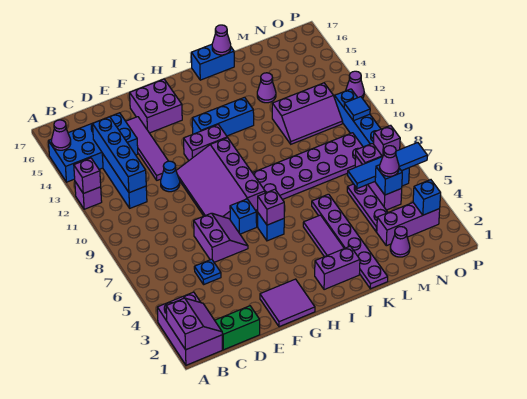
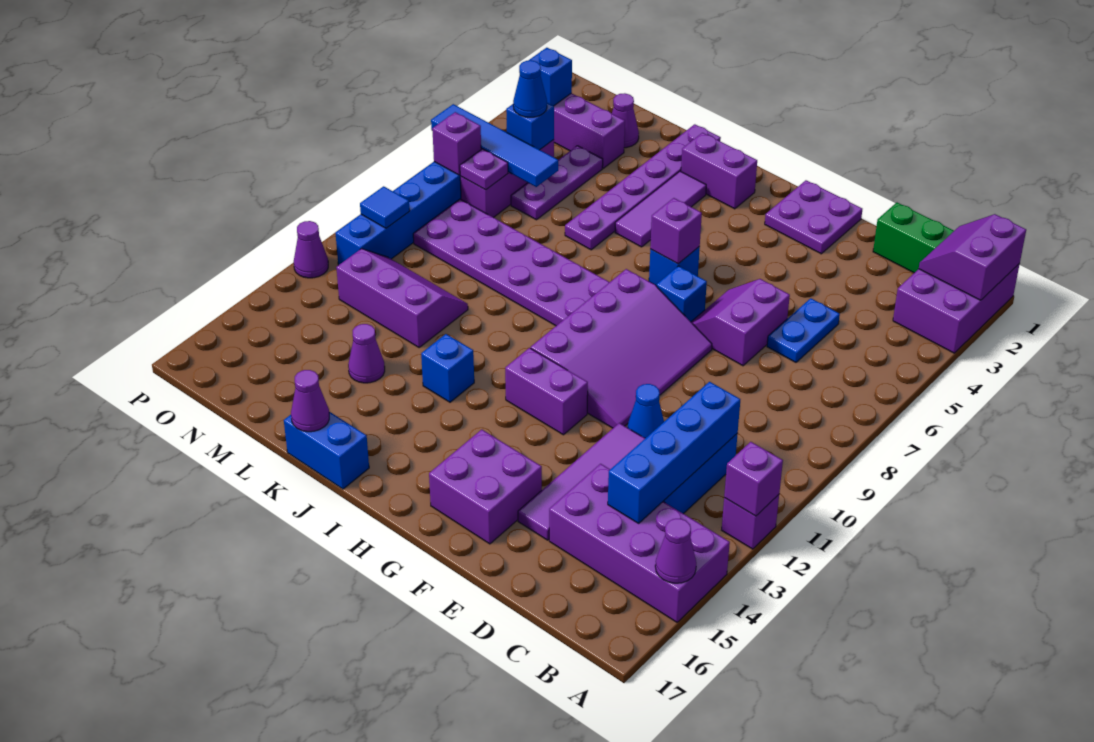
blue brick A14:D15 level 1 -> purple brick A14:D15 level 1
blue plate D5 level 1 -> blue plate D5:D6 level 1
purple tile F1:G2 level 1 -> purple plate F1:G2 level 1
blue brick H13:J13 level 1 -> blue brick J13 level 1
purple cone N5 level 3 -> blue cone N5 level 3

